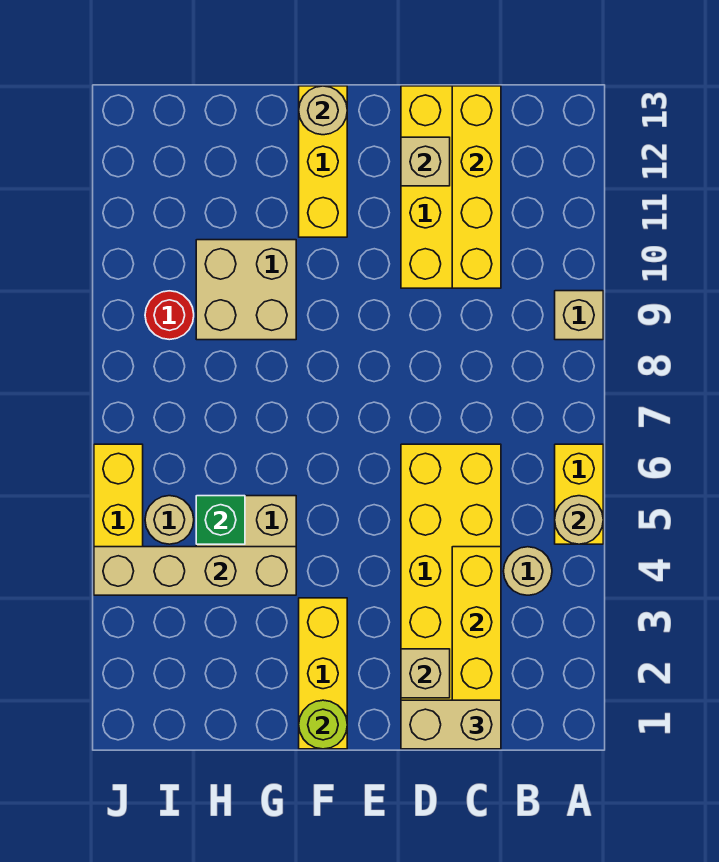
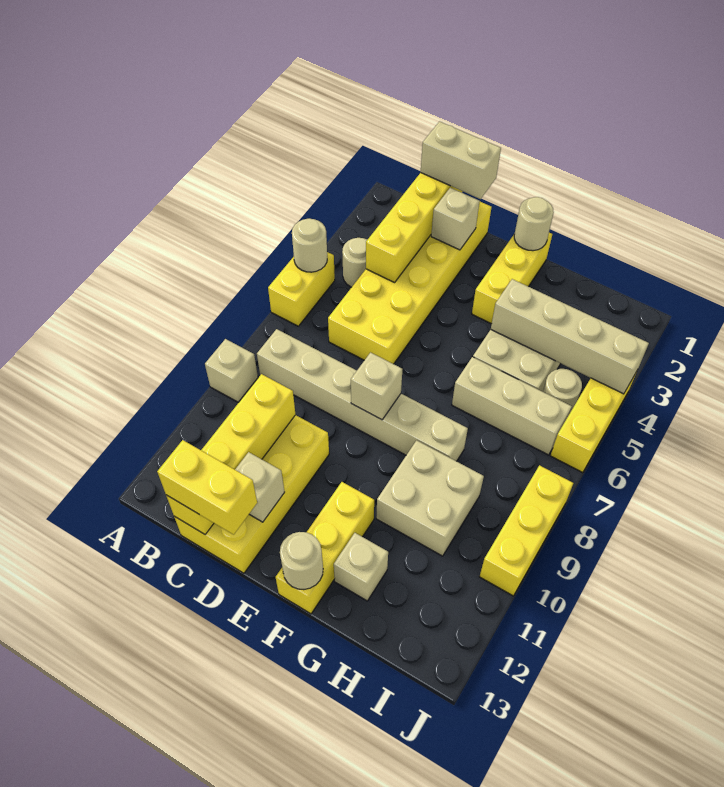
none -> tan brick B8:G8 level 1
none -> yellow brick C13:D13 level 3
none -> tan brick E8 level 2
lime round brick F1 level 2 -> tan round brick F1 level 2
none -> tan brick G6:I6 level 1
none -> tan brick G12 level 1
green brick H5 level 2 -> none
red round brick I9 level 1 -> none
none -> yellow brick J8:J10 level 1

